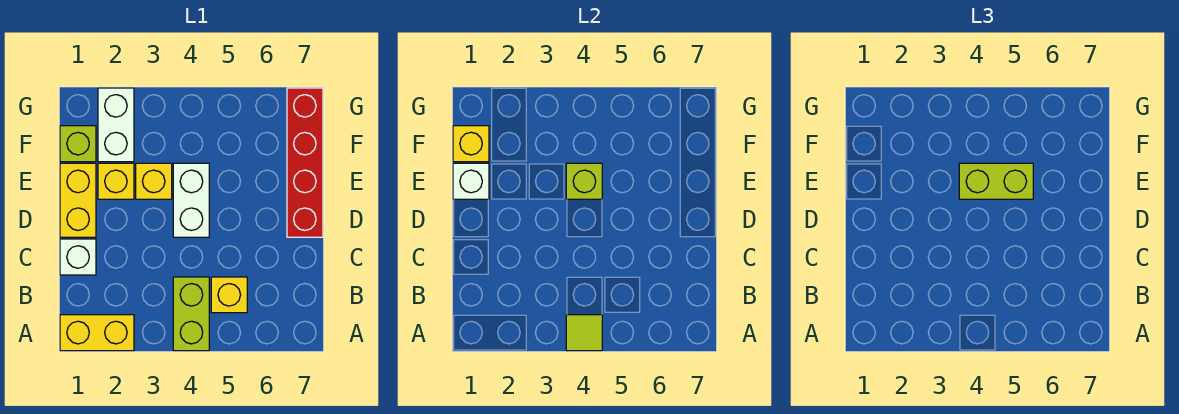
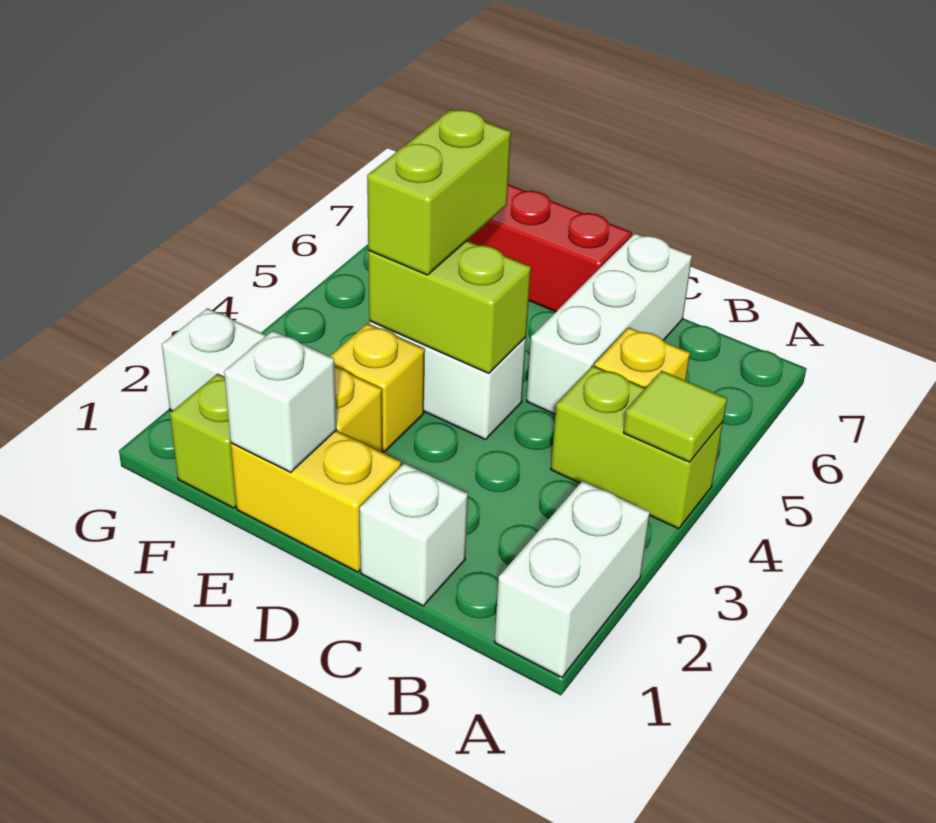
yellow brick A1:A2 level 1 -> white brick A1:A2 level 1
none -> white brick C5:C7 level 1
lime brick E4 level 2 -> lime brick D4:E4 level 2
yellow brick F1 level 2 -> none

